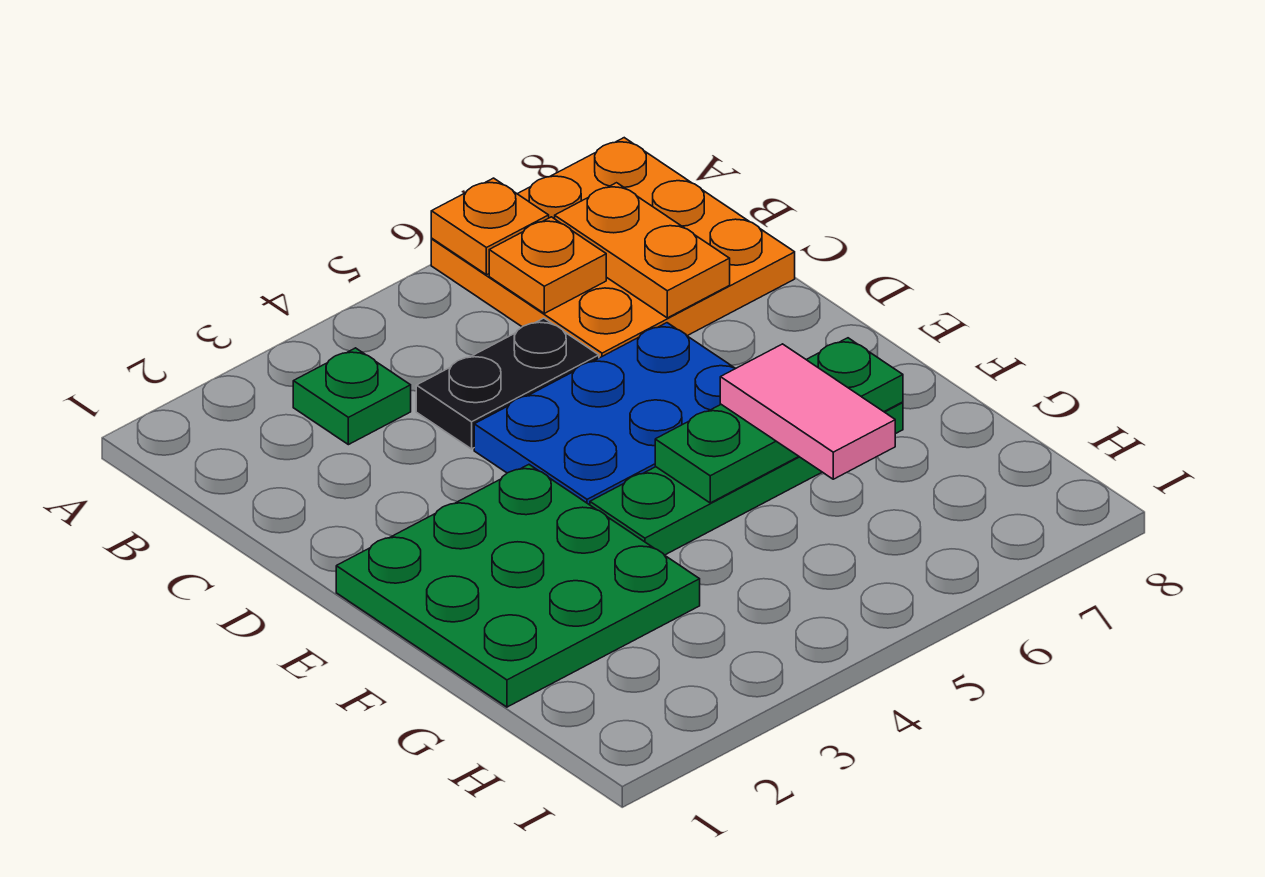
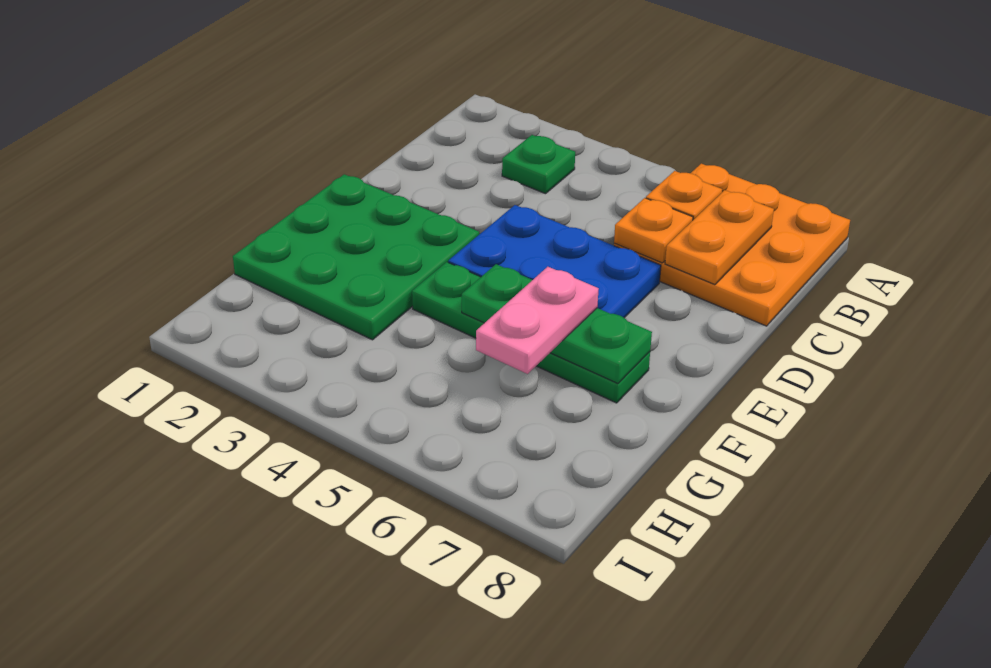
orange plate A6 level 2 -> orange plate C6 level 2
black plate C4:C5 level 1 -> none
pink tile F6:G6 level 3 -> pink plate F6:G6 level 3

